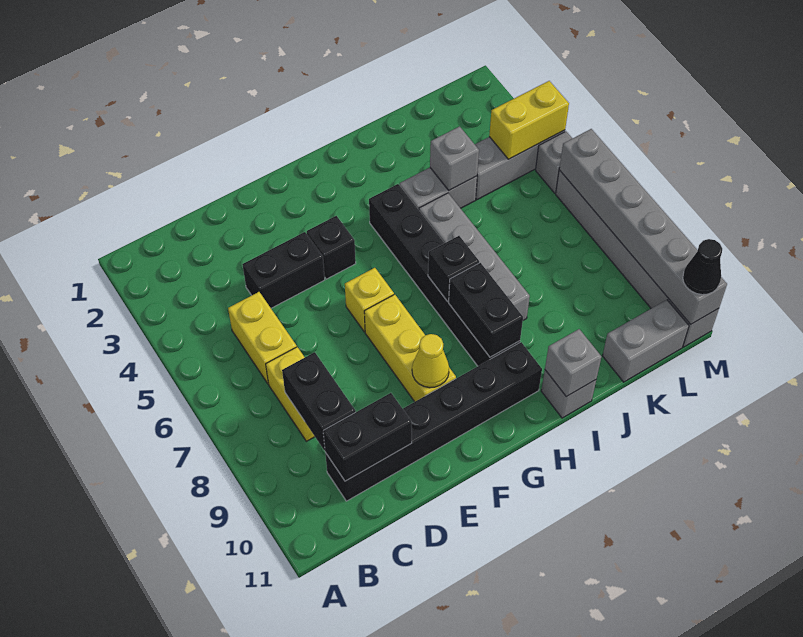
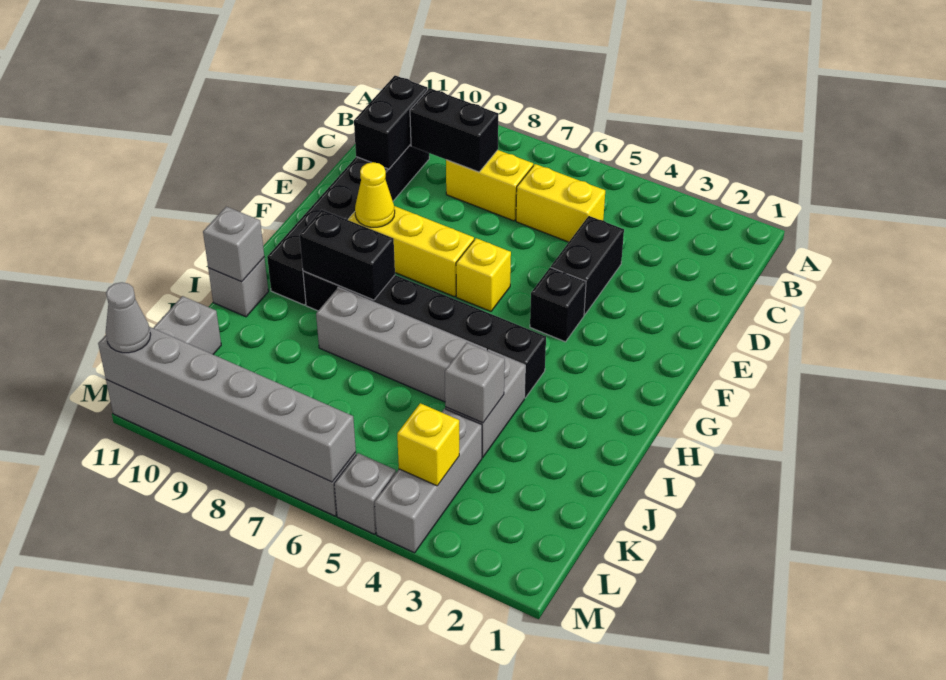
black brick H7 level 2 -> none
yellow brick L4:M4 level 2 -> yellow brick L4 level 2
black cone M11 level 3 -> grey cone M11 level 3

